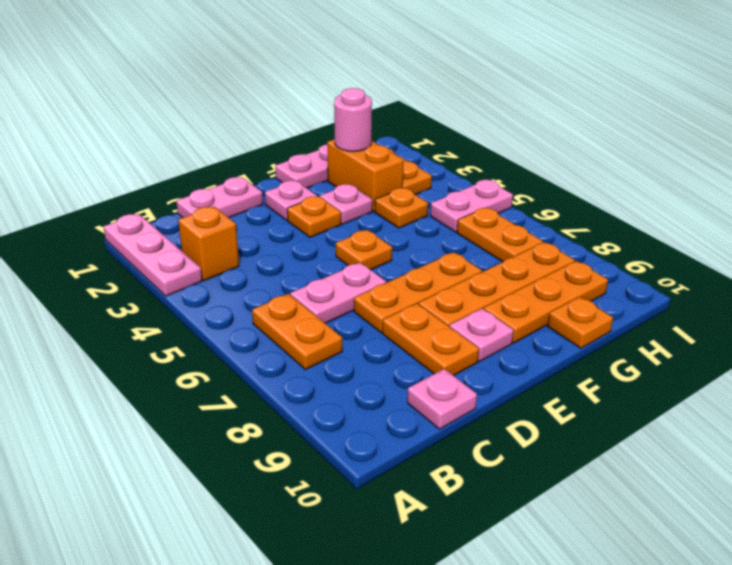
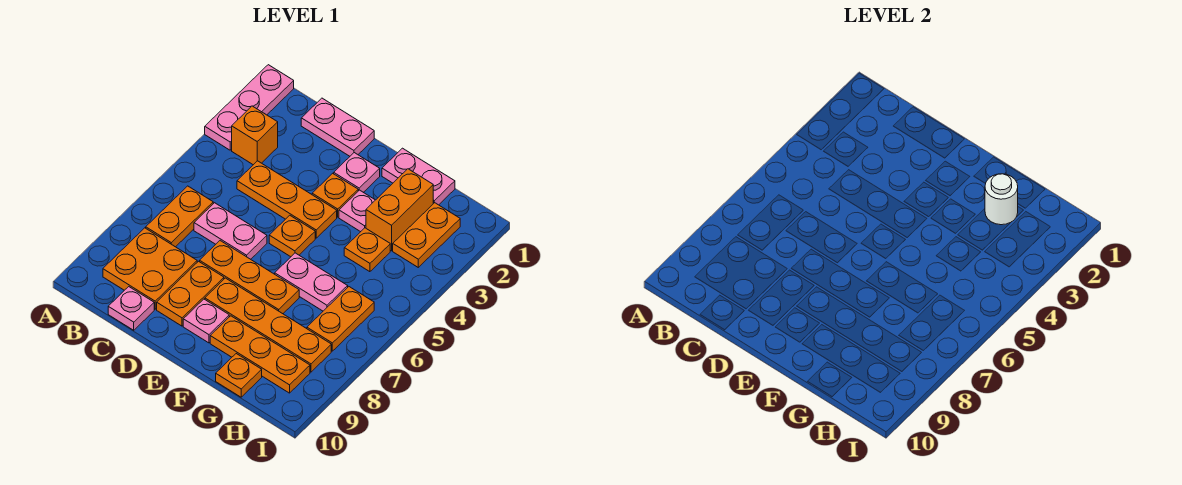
none -> orange plate B8:C9 level 1
none -> orange plate C4:E4 level 1
pink round brick G2 level 2 -> white round brick G2 level 2
pink plate H5:I5 level 1 -> pink plate F6:G6 level 1

